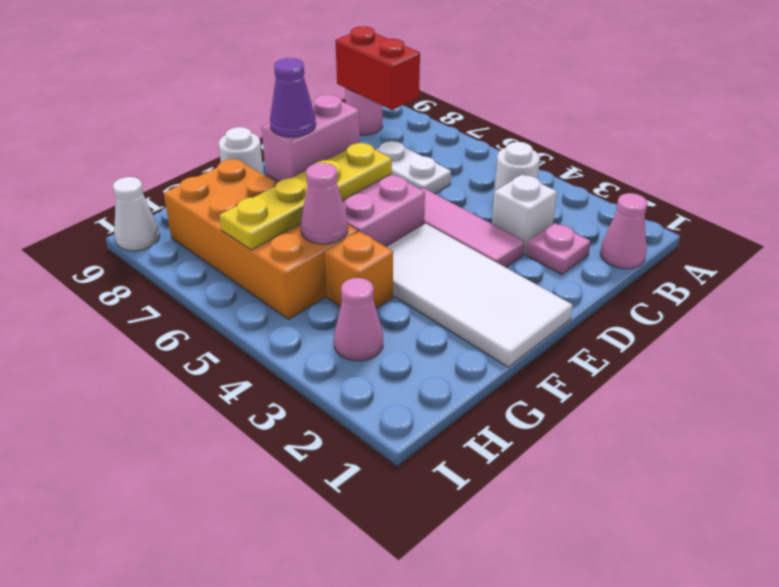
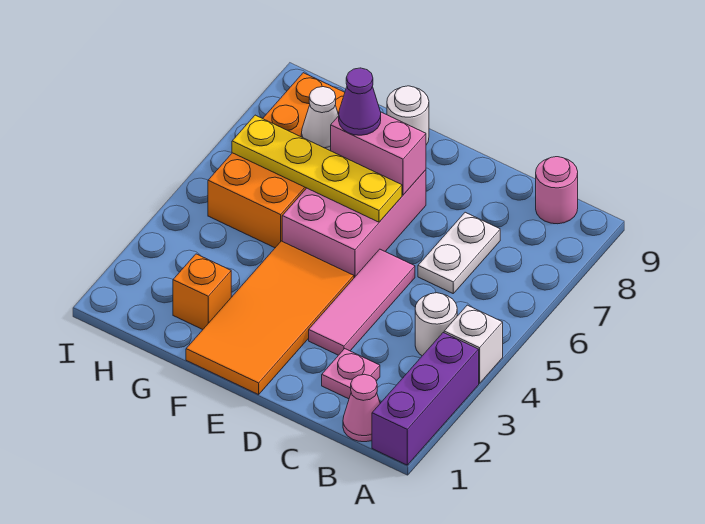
none -> purple brick A1:A3 level 1
red brick B8:B9 level 2 -> none
white brick C3 level 1 -> white brick A4 level 1
white tile E1:F4 level 1 -> orange tile E1:F4 level 1
orange brick G4 level 1 -> orange brick G2 level 1
pink cone G5 level 2 -> none
pink cone H3 level 1 -> none
white cone I9 level 1 -> white cone G7 level 2

